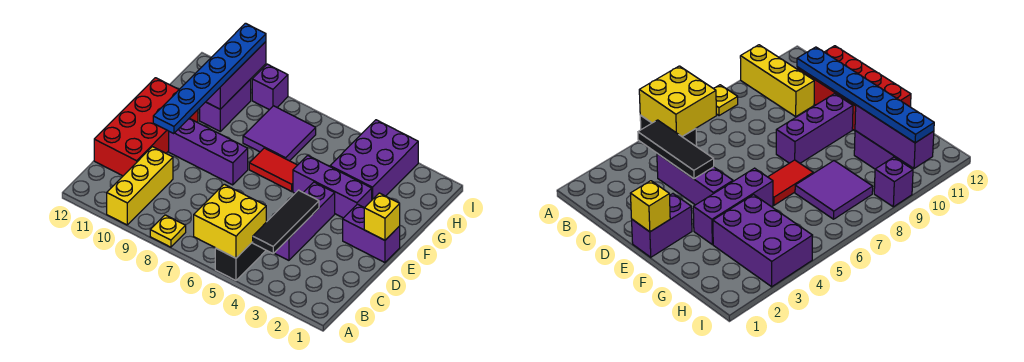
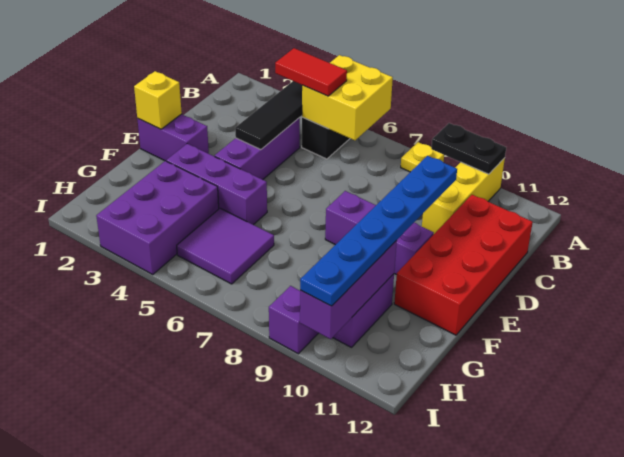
none -> black plate A9:A10 level 2
red tile F6:F7 level 1 -> red tile B4:B5 level 3
purple tile G7:H8 level 1 -> purple tile G5:H6 level 1

